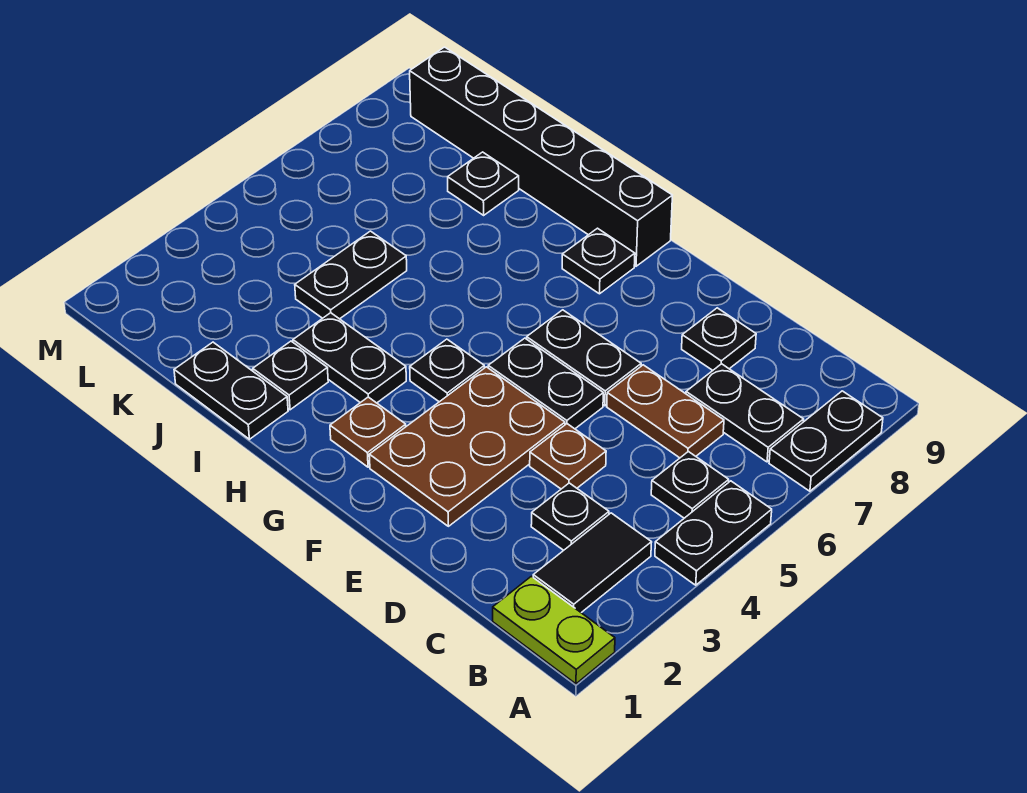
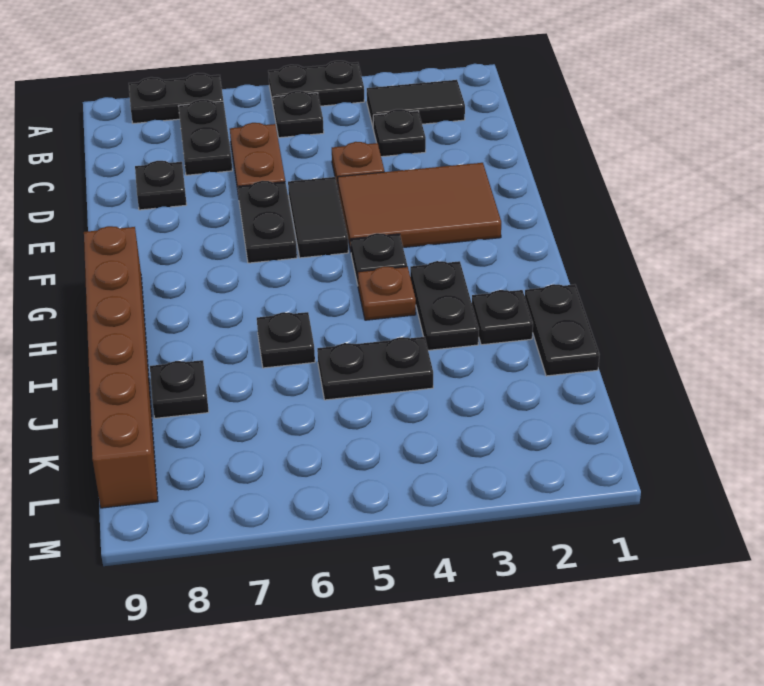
lime plate A1:B1 level 1 -> none
brown plate E2:F4 level 1 -> brown tile E2:F4 level 1
black plate E5:F5 level 1 -> black tile E5:F5 level 1
brown plate G2 level 1 -> brown plate H4 level 1
black plate G8 level 1 -> black plate I6 level 1
black brick G9:L9 level 1 -> brown brick G9:L9 level 1

